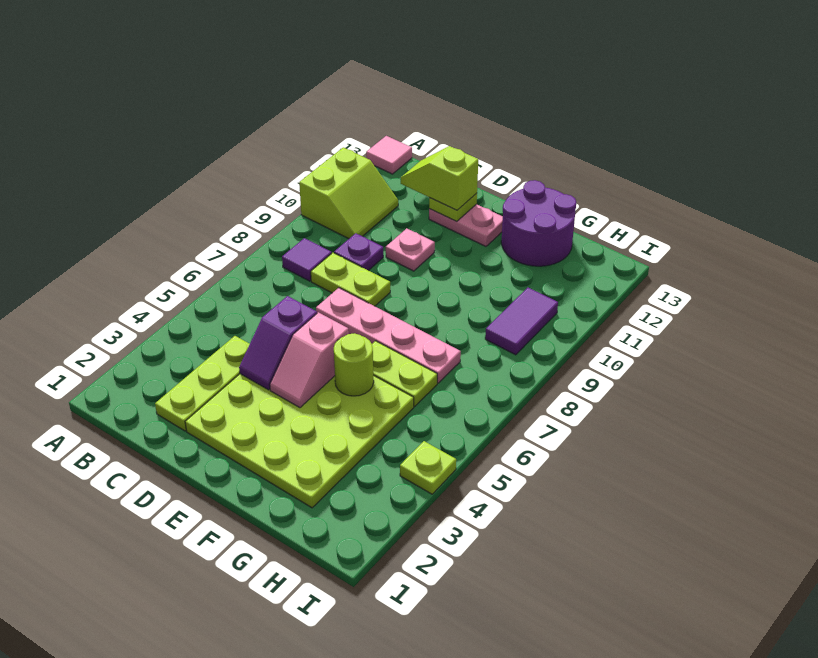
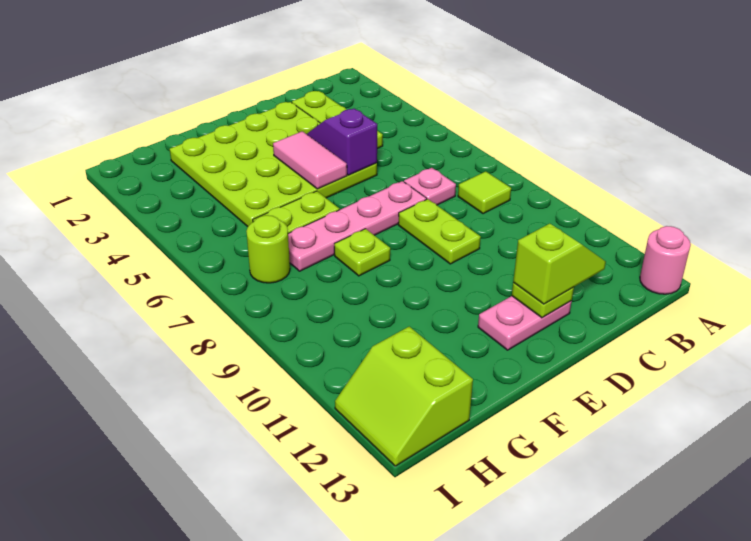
lime slope A10:B11 level 1 top A -> lime slope H12:I13 level 1 top H
pink tile A13 level 1 -> pink round brick A13 level 1
purple tile B8 level 1 -> lime tile B8 level 1
lime plate C8:D8 level 1 -> lime plate D8:D9 level 1
purple plate C9 level 1 -> none
pink plate D10 level 1 -> pink plate C7 level 1
pink slope E4:E5 level 2 top 5 -> pink tile E4:E5 level 2
lime round brick F5 level 2 -> lime round brick H7 level 1
purple round brick F12:G13 level 1 -> none
purple tile H9:H10 level 1 -> none
lime plate I4 level 1 -> lime plate F8 level 1

